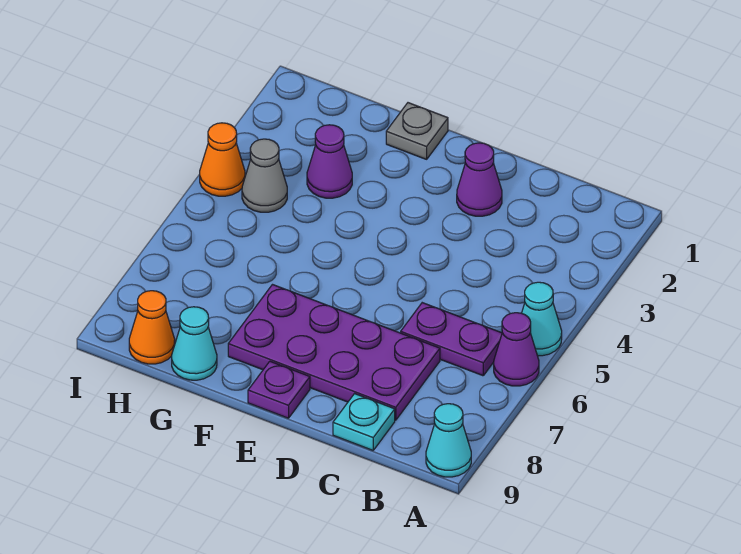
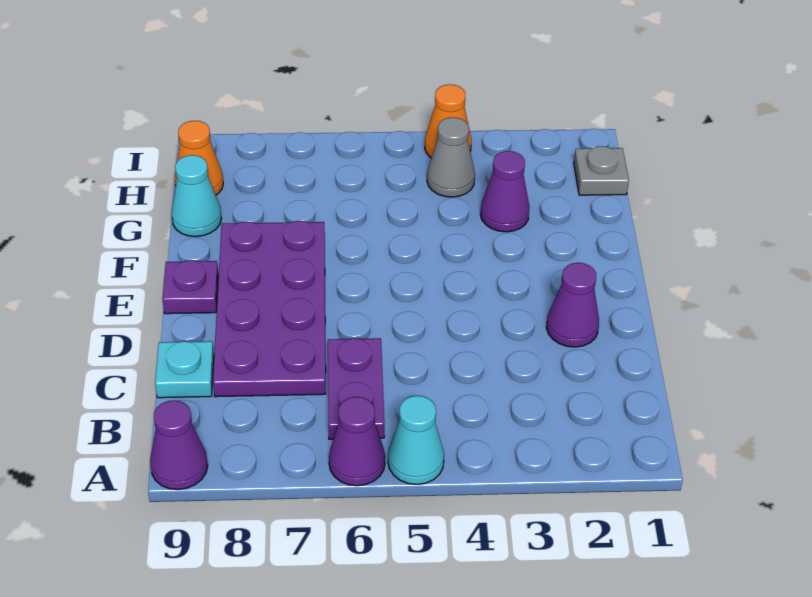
cyan cone A9 level 1 -> purple cone A9 level 1
grey plate F1 level 1 -> grey plate H1 level 1

